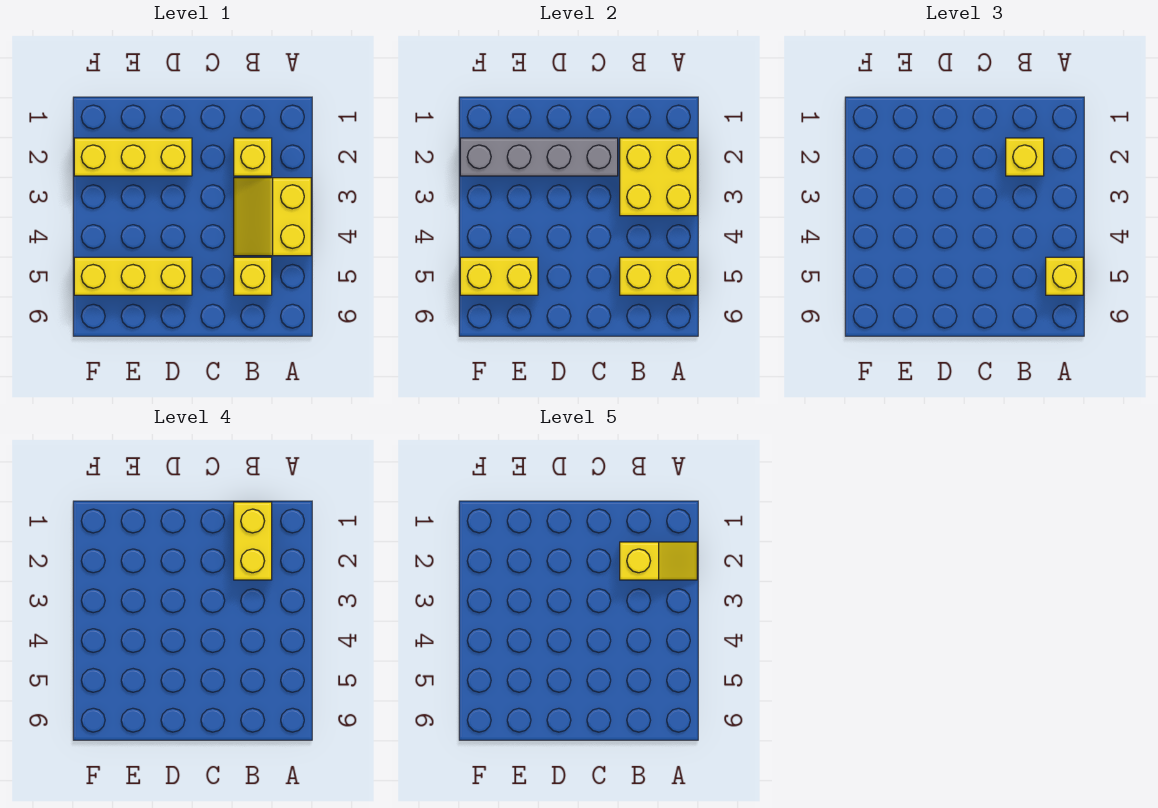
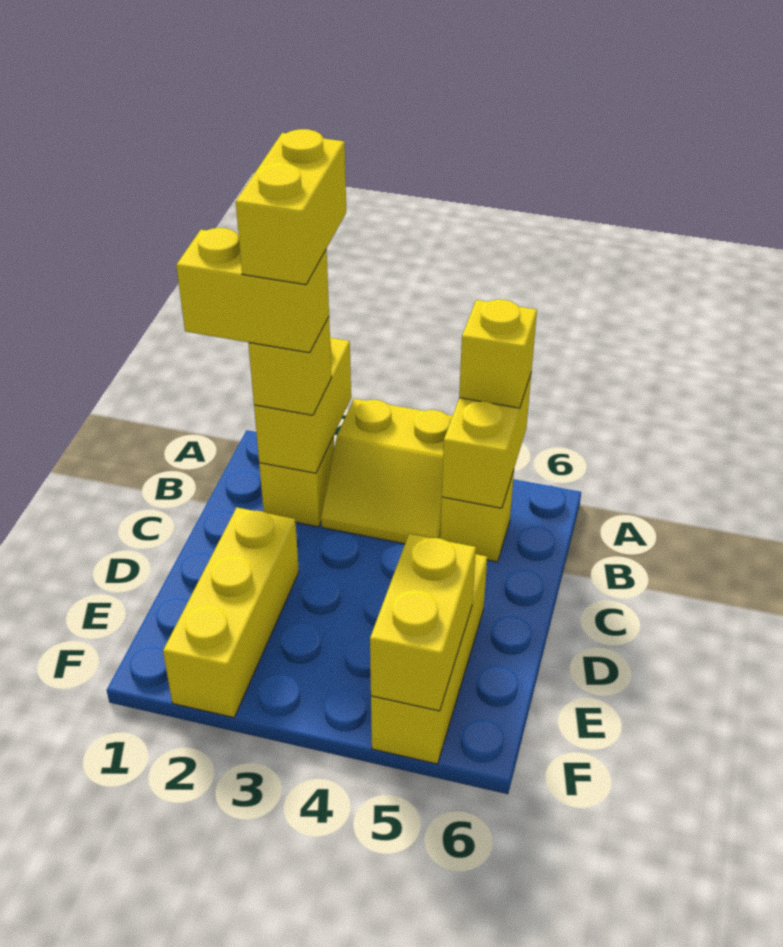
yellow brick A2:B3 level 2 -> yellow brick A2:B2 level 2
yellow slope A2:B2 level 5 top B -> yellow brick A2:B2 level 5
grey brick C2:F2 level 2 -> none

